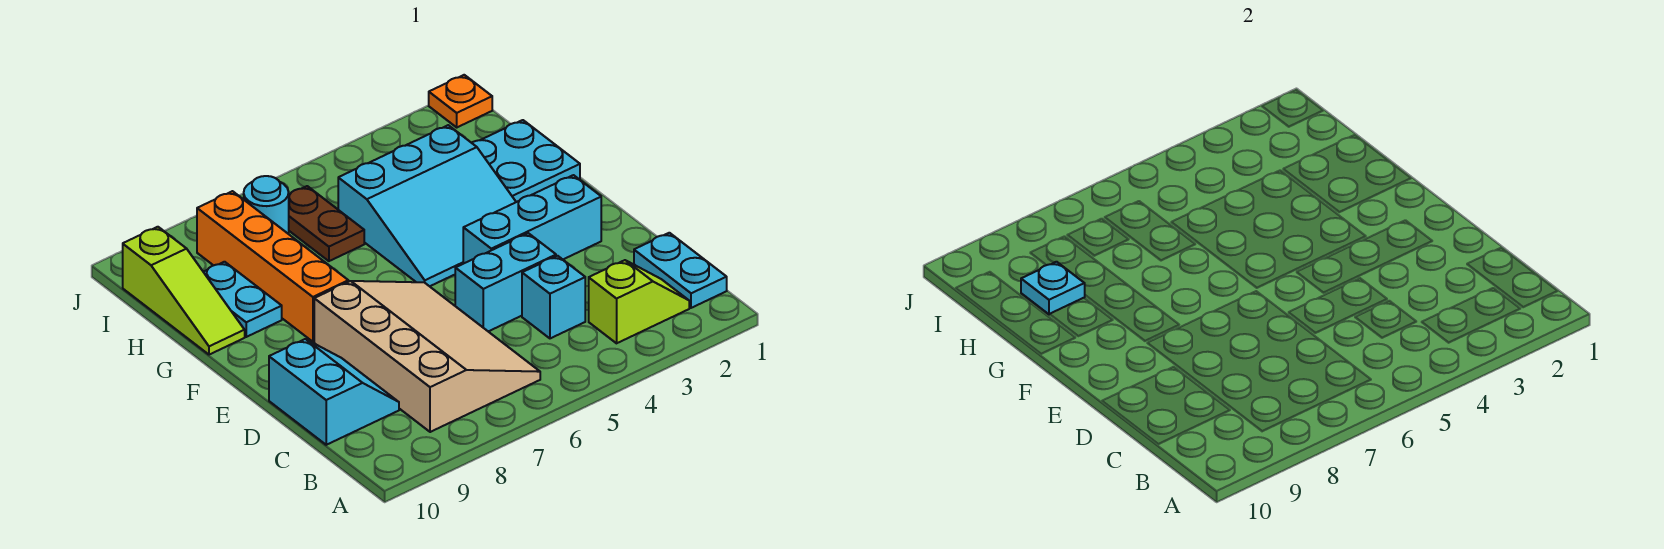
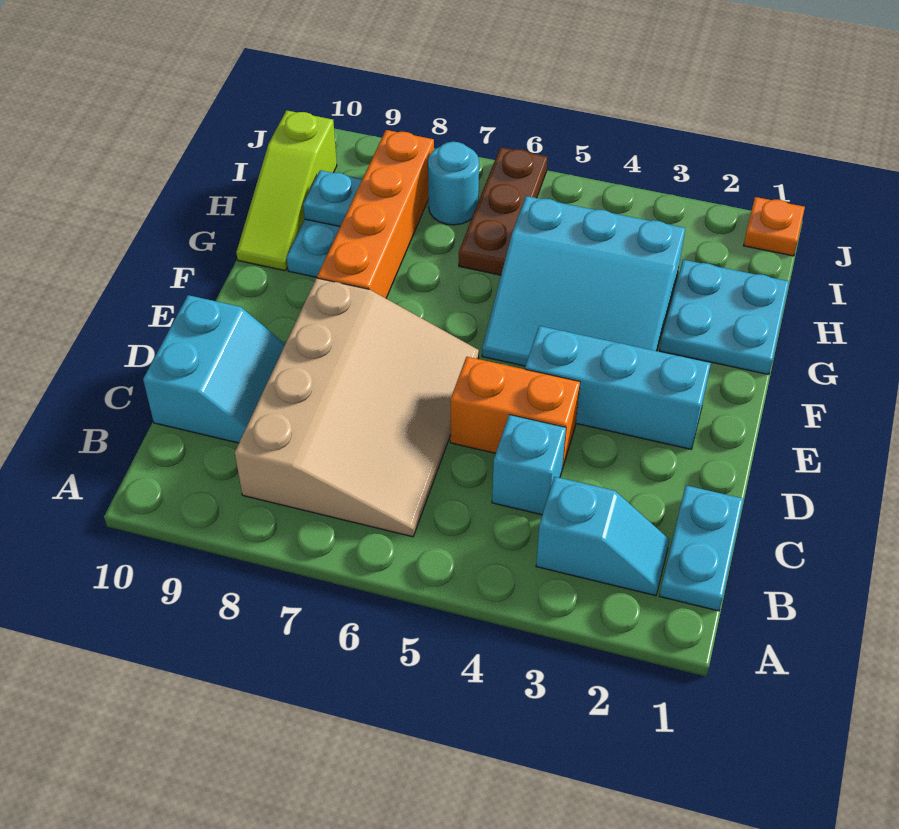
lime slope B2:B3 level 1 top 3 -> cyan slope B2:B3 level 1 top 3
cyan brick D4:D5 level 1 -> orange brick D4:D5 level 1
brown plate H6:I6 level 1 -> brown plate H6:J6 level 1

